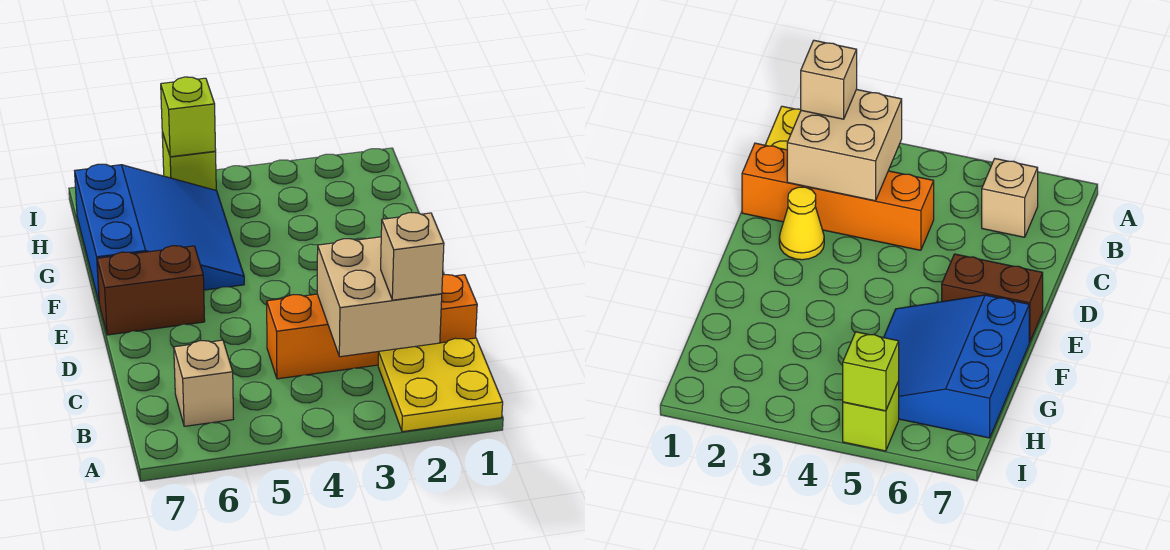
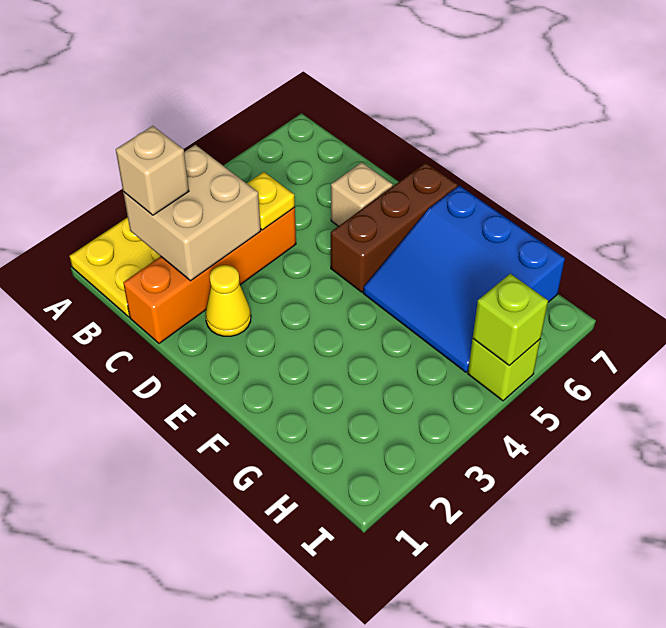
tan brick B6 level 1 -> tan brick D6 level 1
none -> yellow plate C4 level 2
brown brick E6:E7 level 1 -> brown brick E5:E7 level 1

